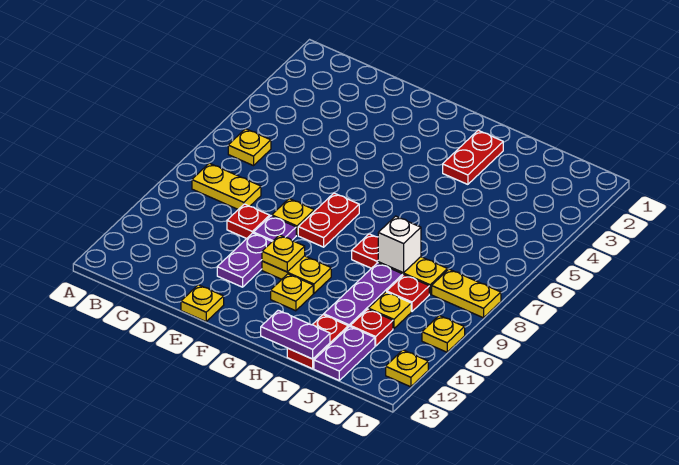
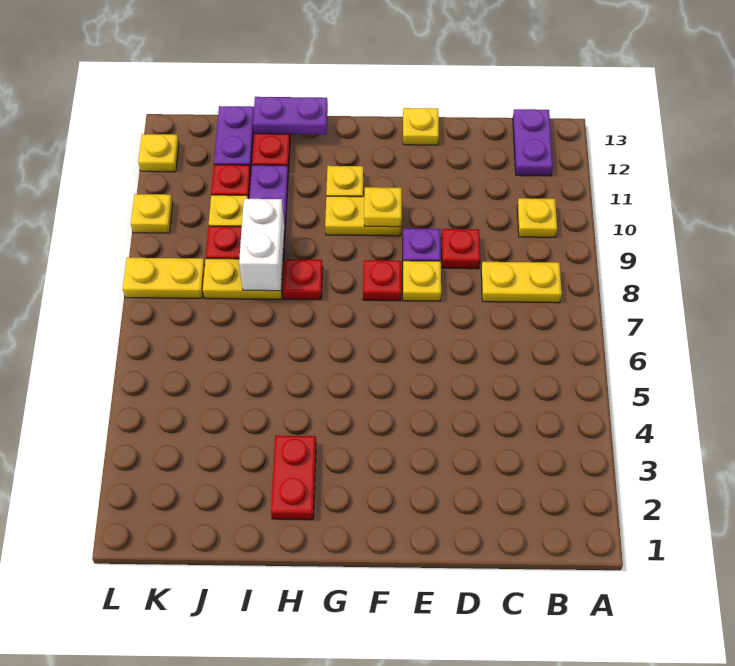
yellow plate B6 level 1 -> yellow plate B10 level 1
purple plate E10:E11 level 1 -> purple plate B12:B13 level 1
red plate F7:F8 level 1 -> red plate F8 level 1
white brick I8 level 2 -> white brick I8:I9 level 2

